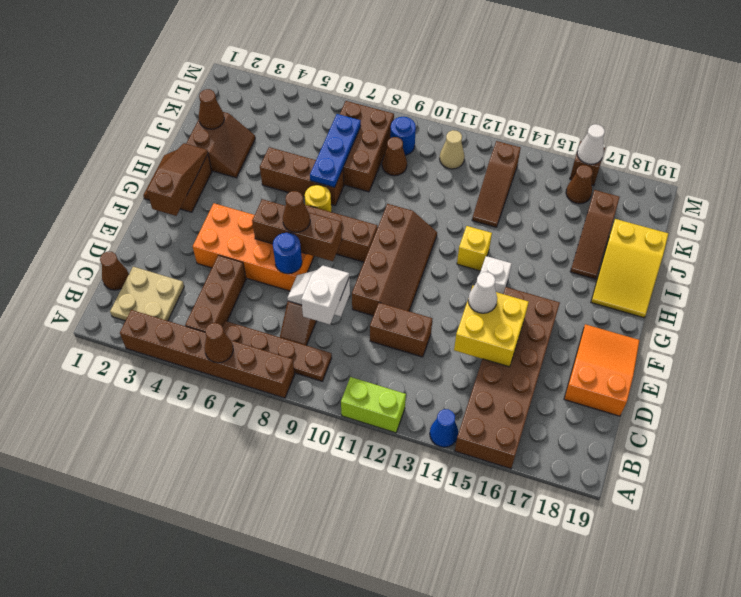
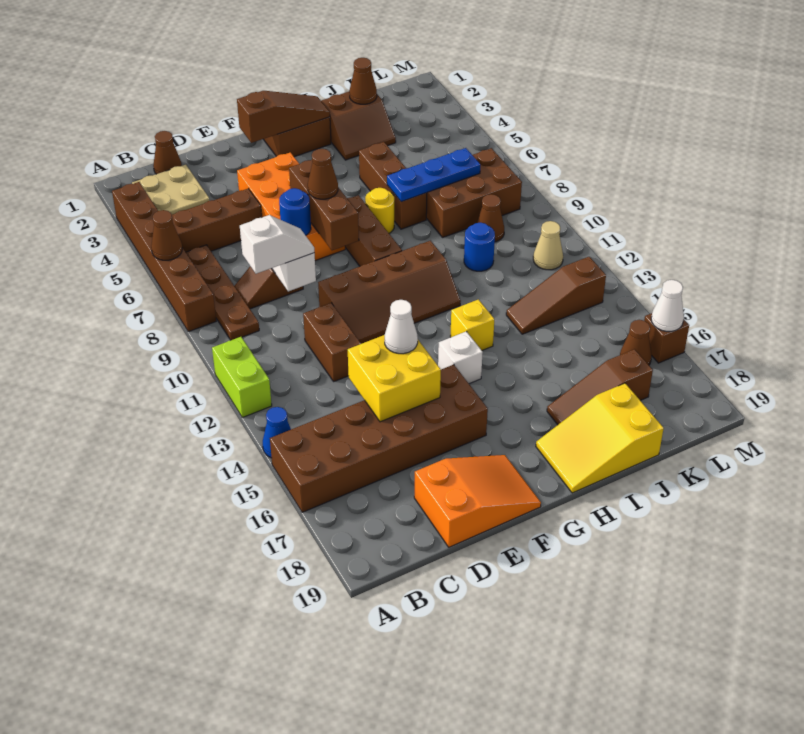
blue round brick L9 level 1 -> blue round brick J10 level 1

